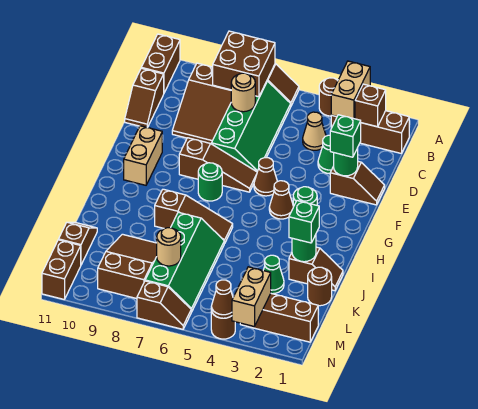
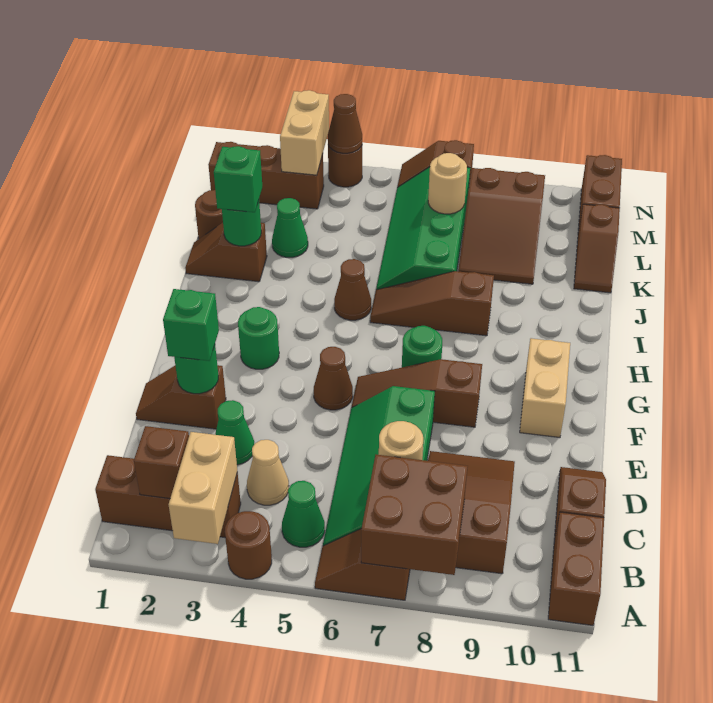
none -> green cone B5 level 1
brown cone G4 level 1 -> brown cone I5 level 1

